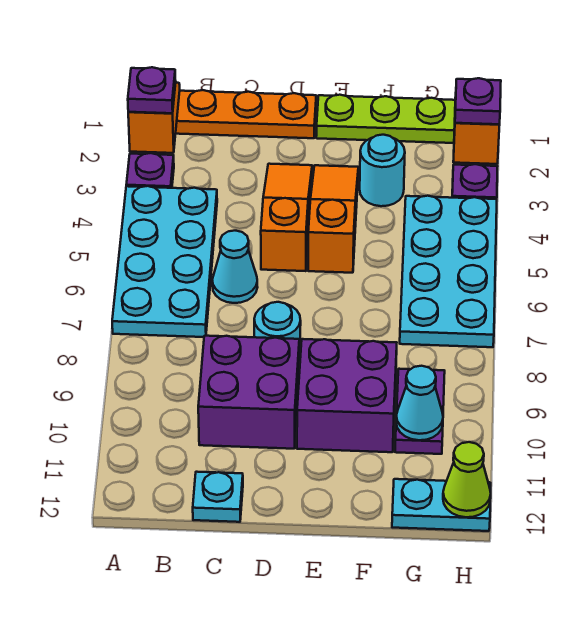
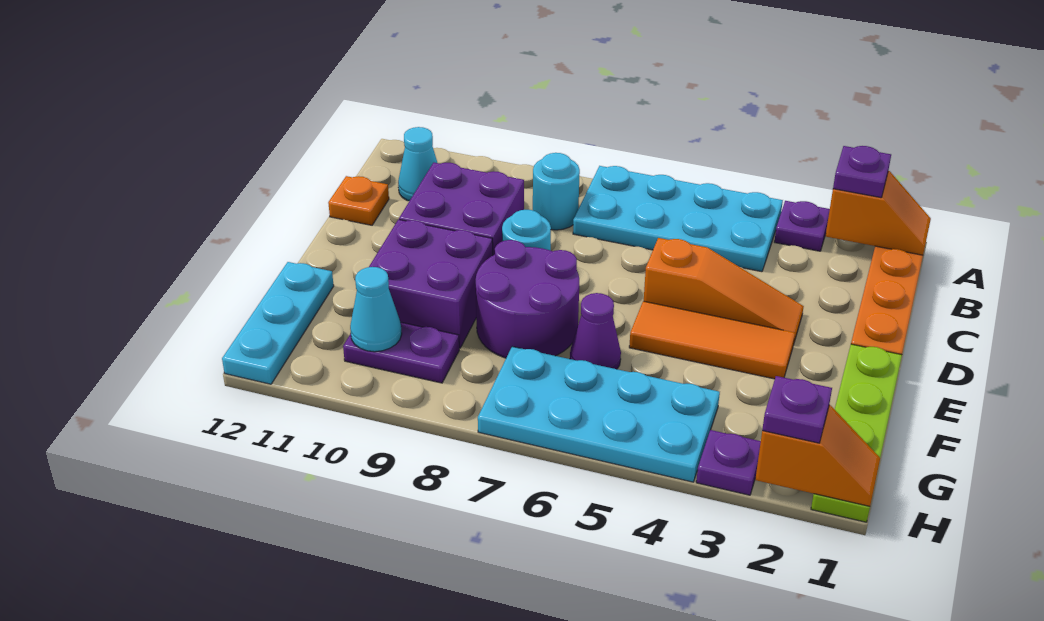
cyan cone C6 level 1 -> cyan cone B11 level 1
cyan plate C12 level 1 -> orange plate C12 level 1
orange slope E3:E5 level 1 top 5 -> orange tile E3:E5 level 1
none -> purple round brick E7:F8 level 1
cyan round brick F3 level 1 -> cyan round brick B8 level 1
none -> purple cone F6 level 1
cyan plate G12:H12 level 1 -> cyan plate F12:H12 level 1
lime cone H12 level 2 -> none

